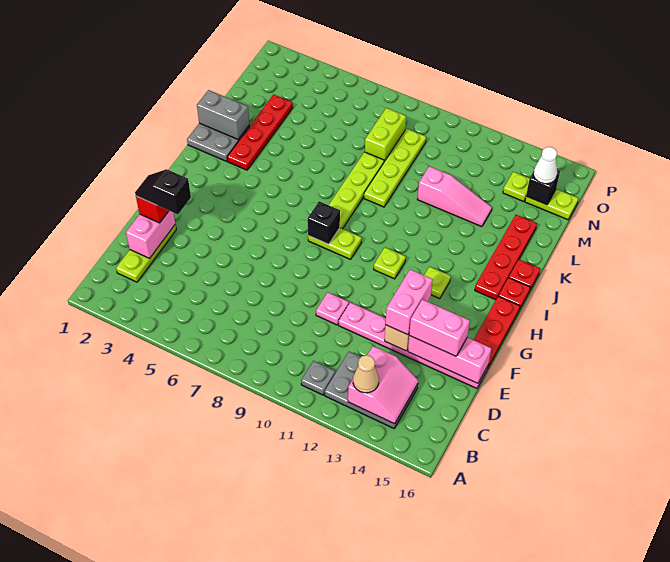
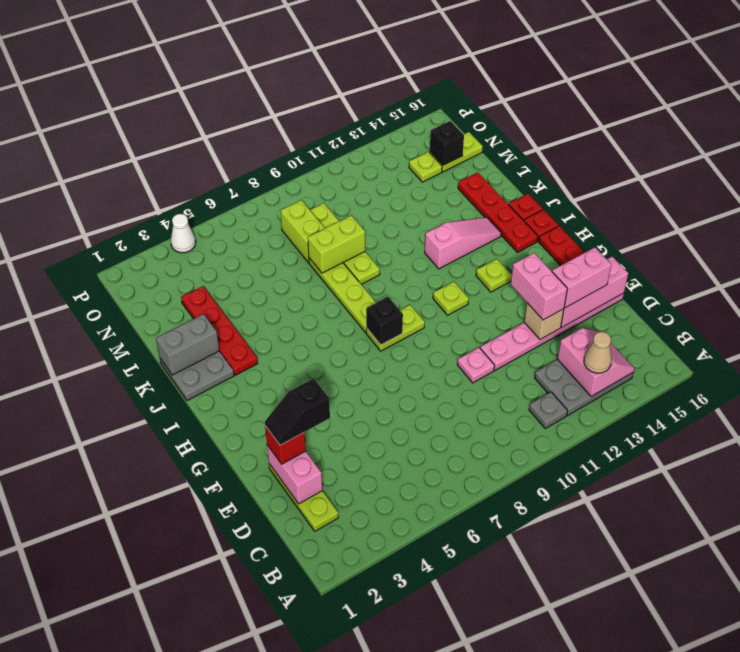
none -> lime brick L8:L9 level 2
pink slope L11:L13 level 1 top 11 -> pink slope J12:J14 level 1 top 12
white cone N15 level 3 -> white cone P4 level 1

